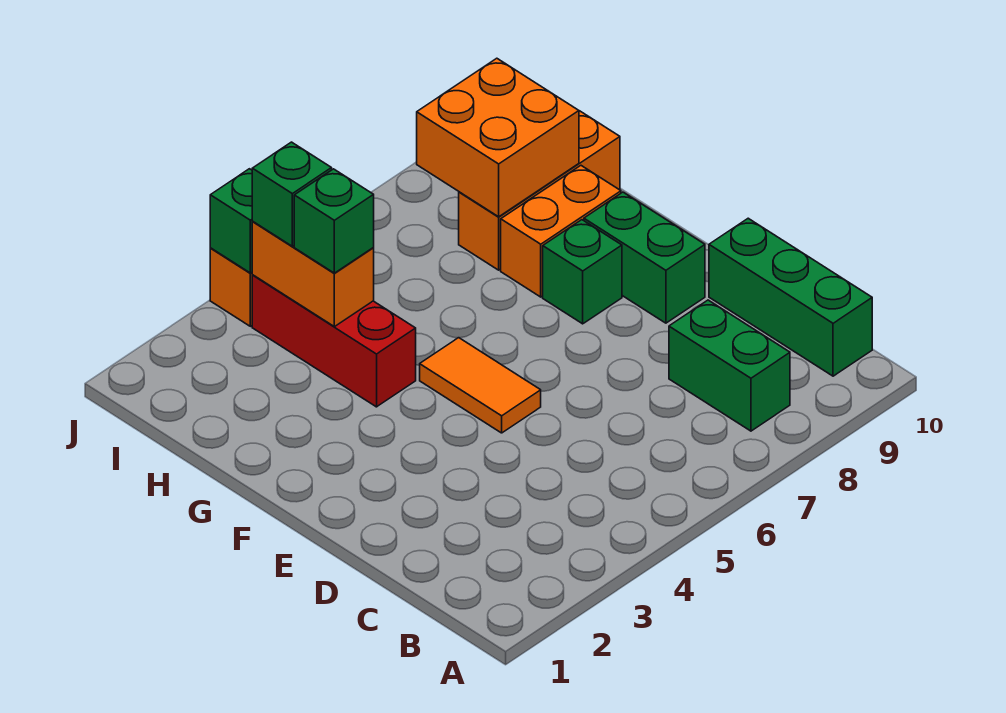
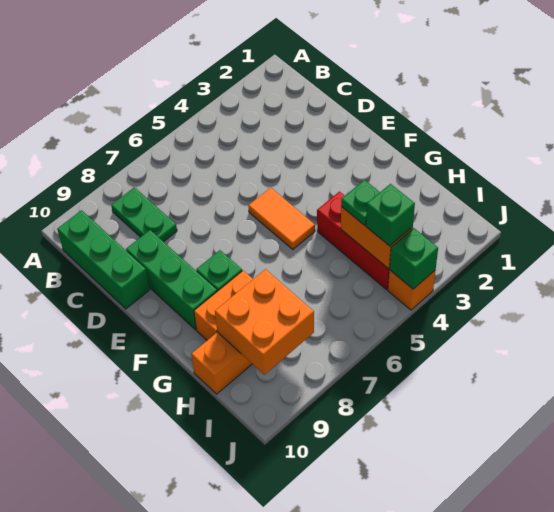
green brick B8:C8 level 1 -> green plate B8:C8 level 1
green brick E9:F9 level 1 -> green brick D9:F9 level 1
green brick H4 level 3 -> green plate H4 level 3

